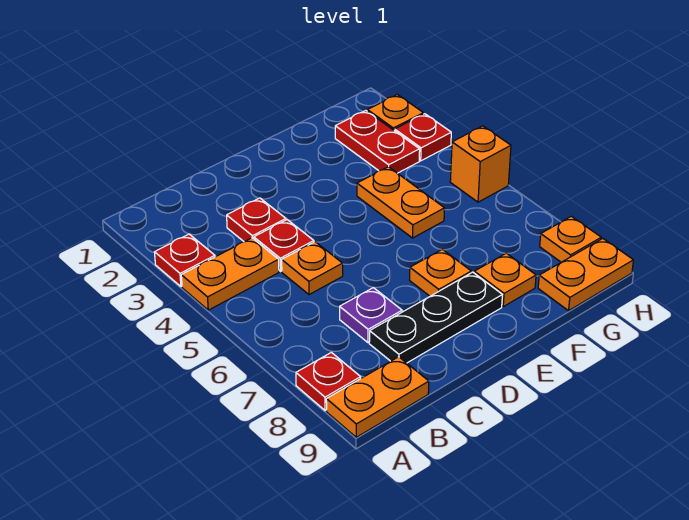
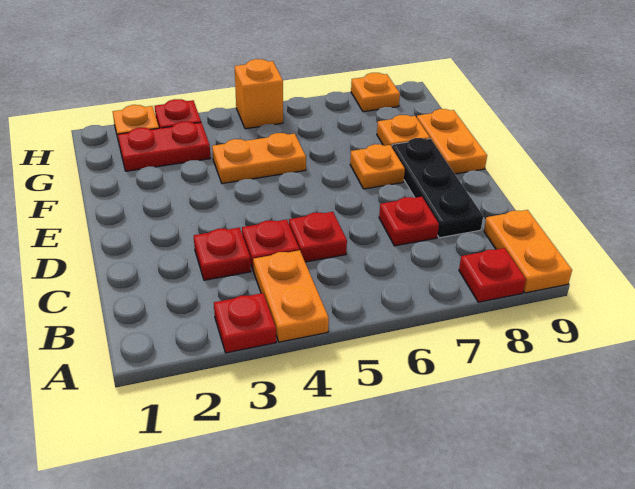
orange plate C5 level 1 -> red plate C5 level 1
purple plate C7 level 1 -> red plate C7 level 1
orange plate G9:H9 level 1 -> orange plate E9:F9 level 1

